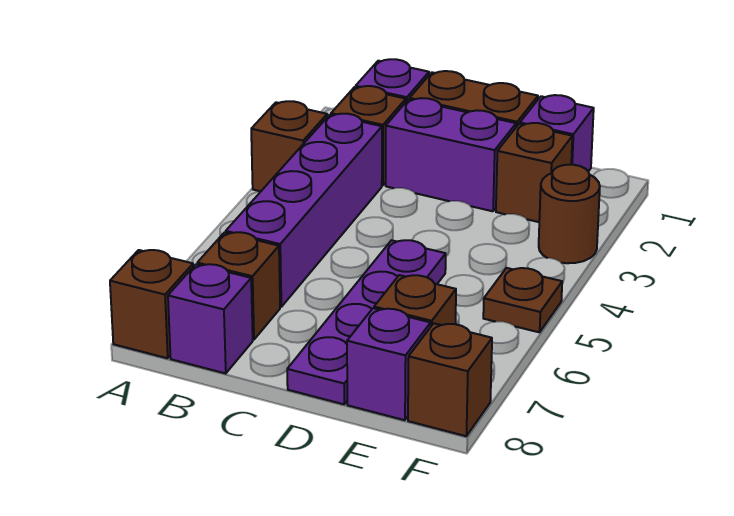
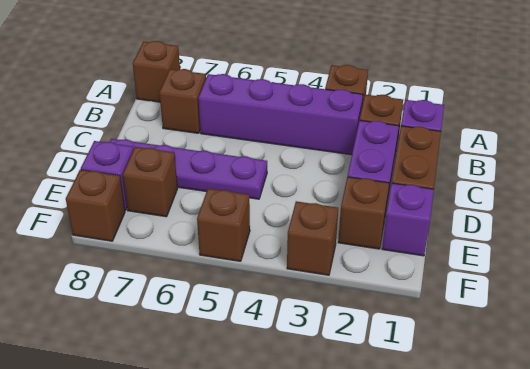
purple brick B8 level 1 -> none
brown round brick F3 level 1 -> brown brick F3 level 1
brown plate F5 level 1 -> brown brick F5 level 1

